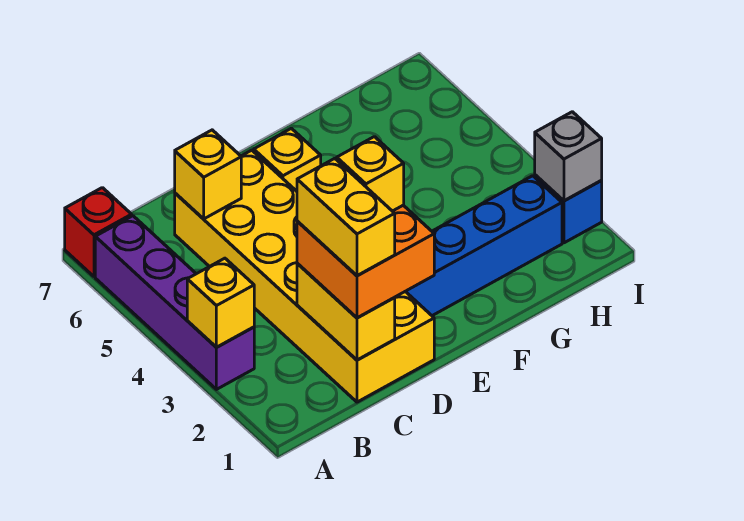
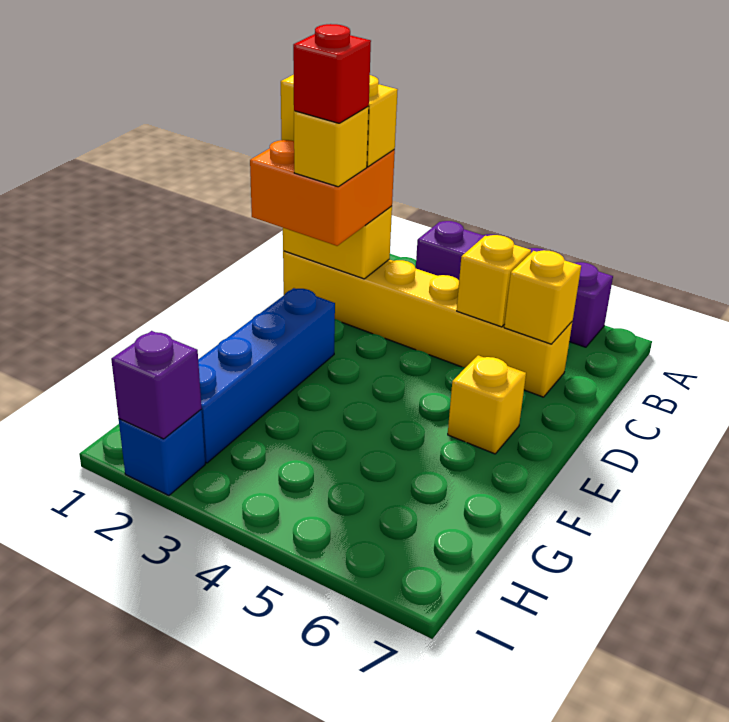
yellow brick A3 level 2 -> yellow brick C5 level 2
red brick A7 level 1 -> red brick D2 level 5
yellow brick C1:D6 level 1 -> yellow brick C1:C6 level 1
grey brick I2 level 2 -> purple brick I2 level 2

